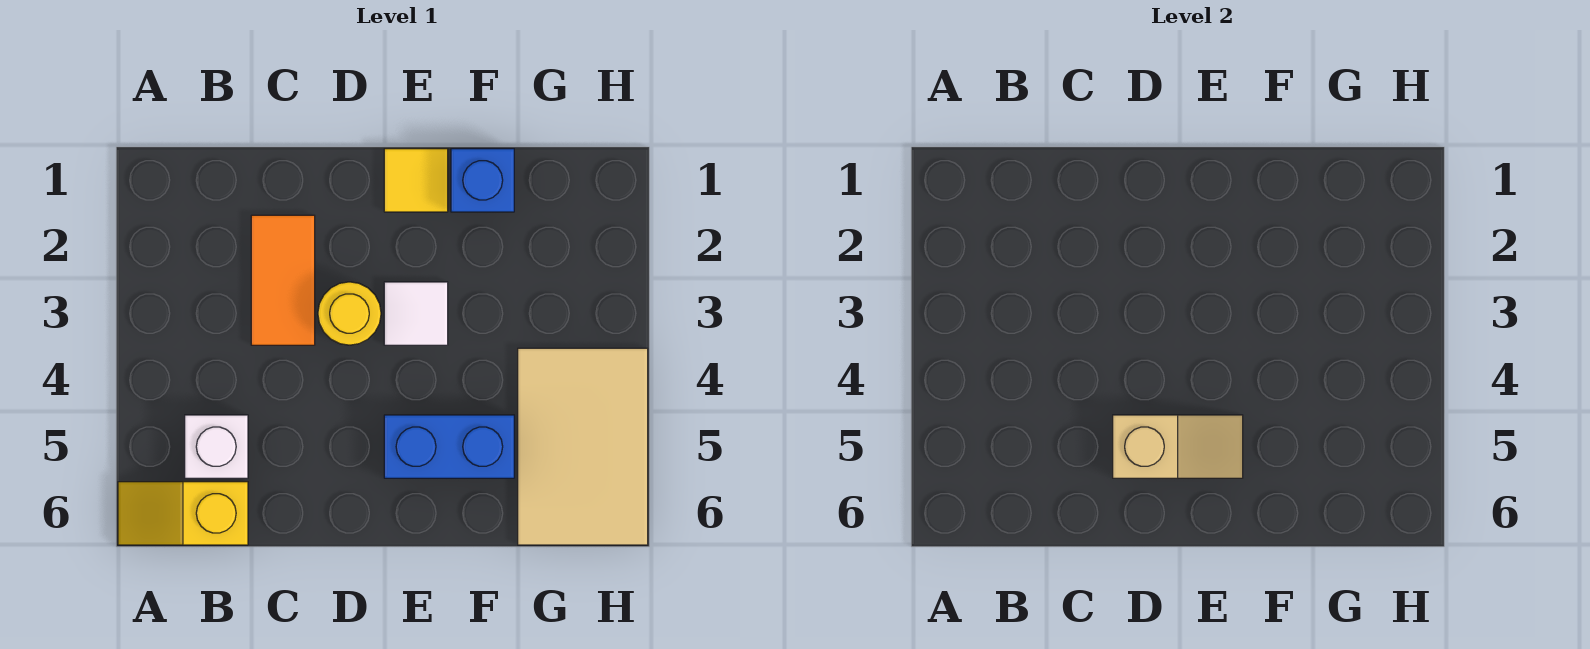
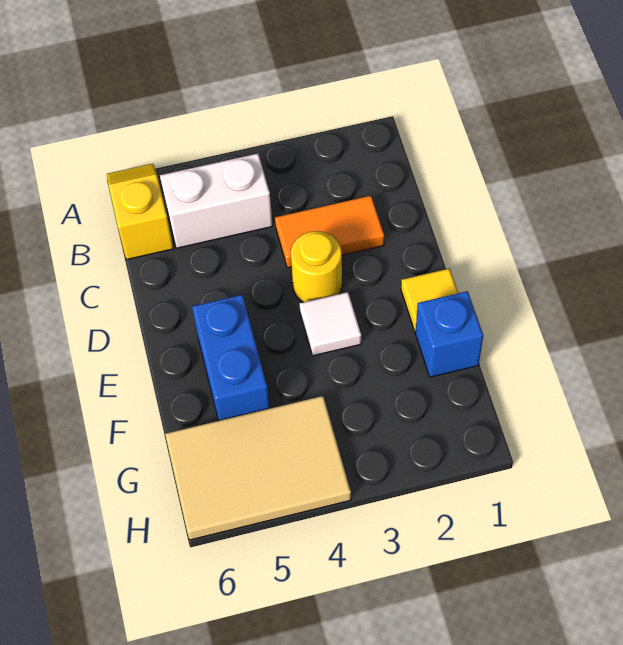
white brick B5 level 1 -> white brick B4:B5 level 1
tan slope D5:E5 level 2 top D -> none

